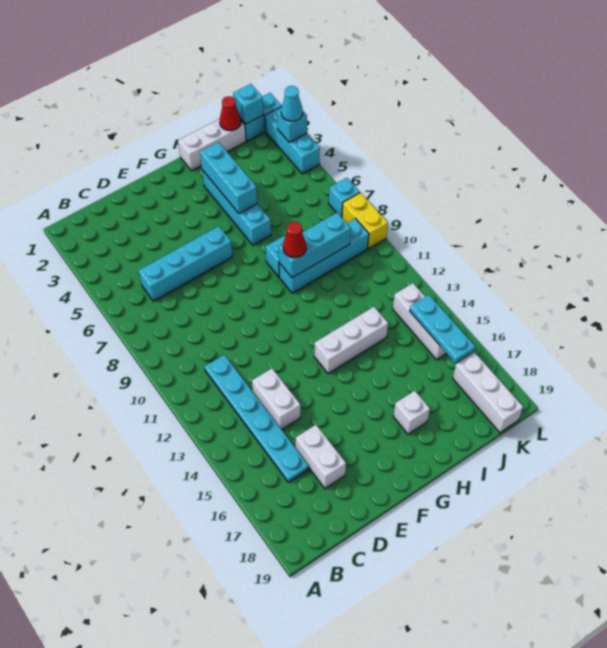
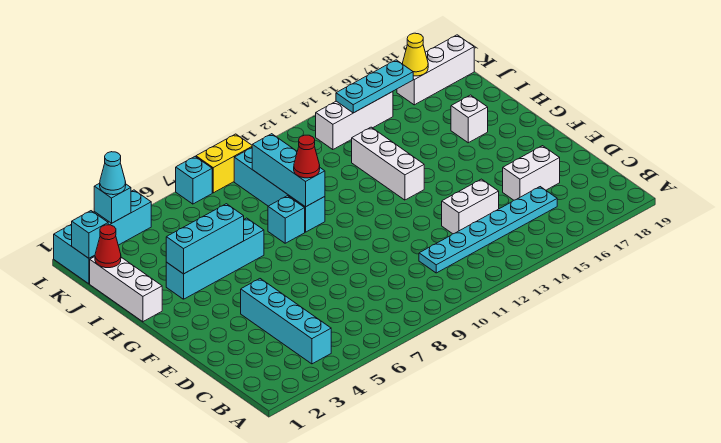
cyan brick C6:F6 level 1 -> cyan brick B4:E4 level 1
none -> yellow cone K17 level 2

